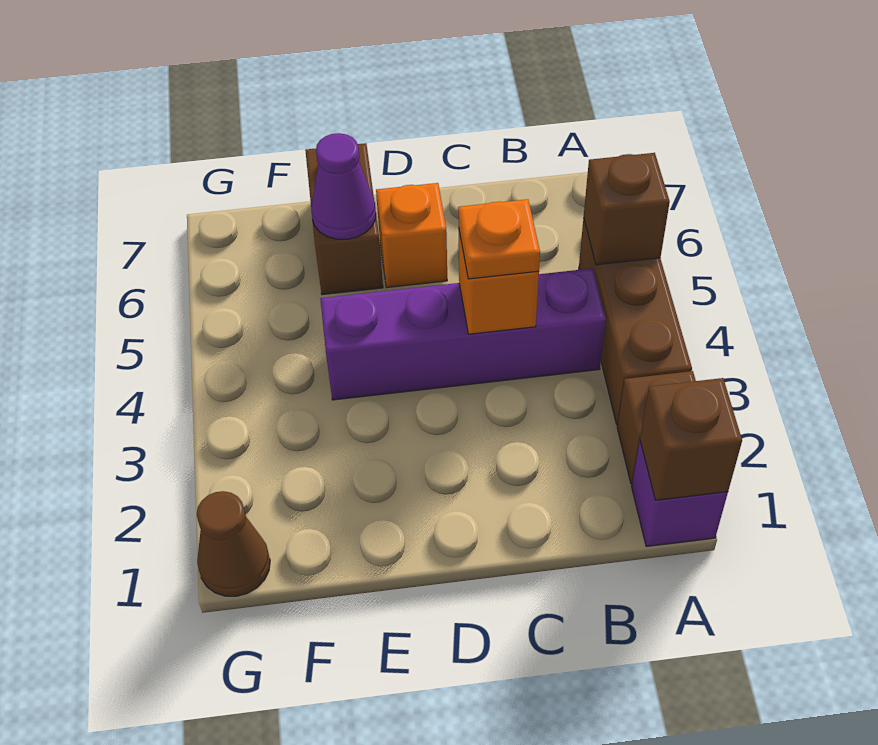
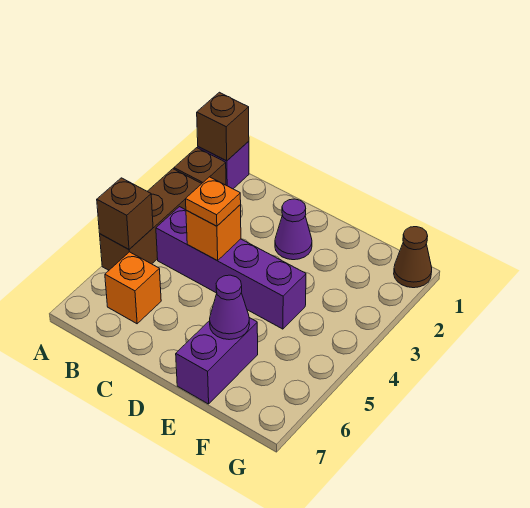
none -> purple cone D2 level 1
orange brick D6 level 1 -> orange brick B6 level 1
brown brick E6:E7 level 1 -> purple brick E6:E7 level 1

